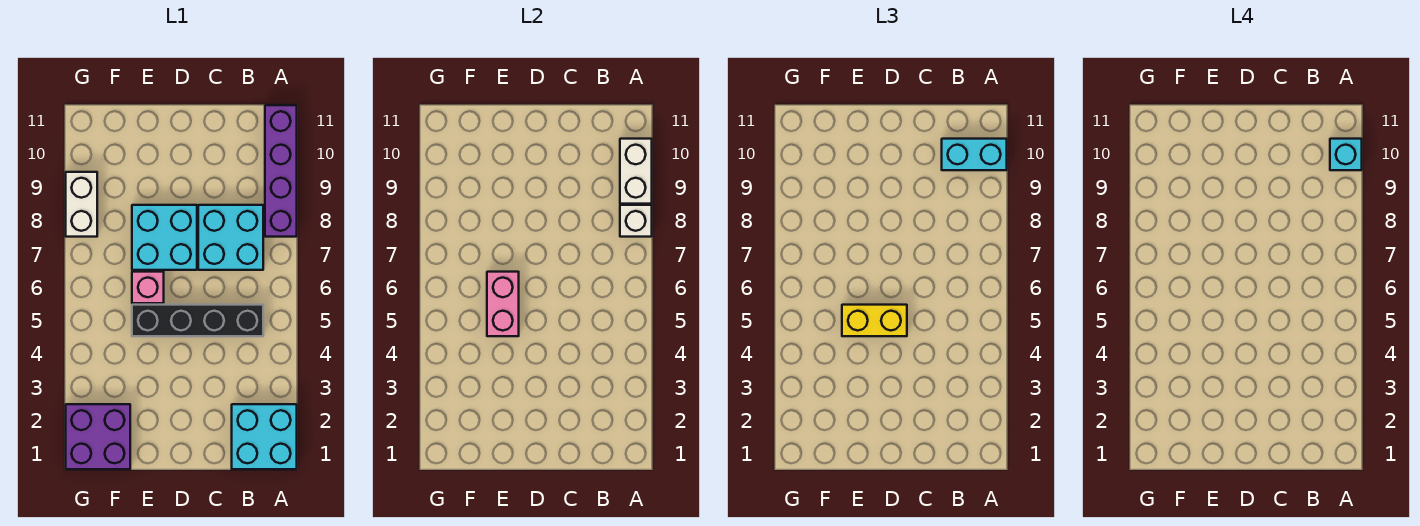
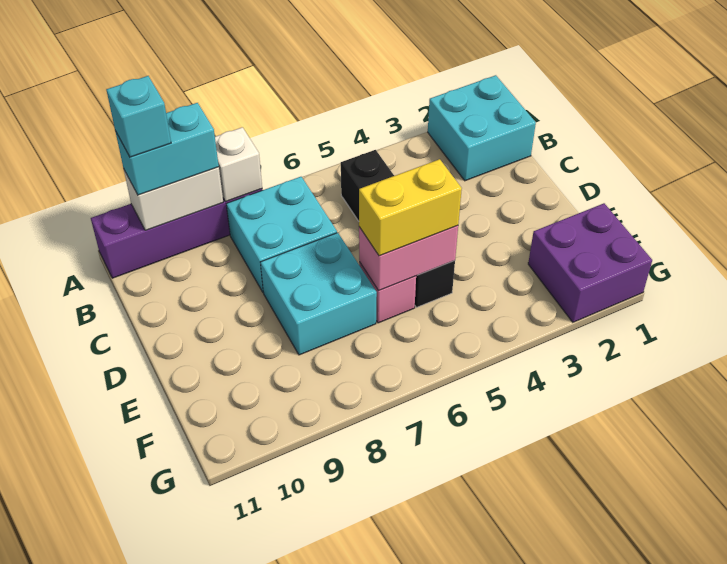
cyan brick A10:B10 level 3 -> cyan brick A9:A10 level 3
yellow brick D5:E5 level 3 -> yellow brick E5:E6 level 3
white brick G8:G9 level 1 -> none

